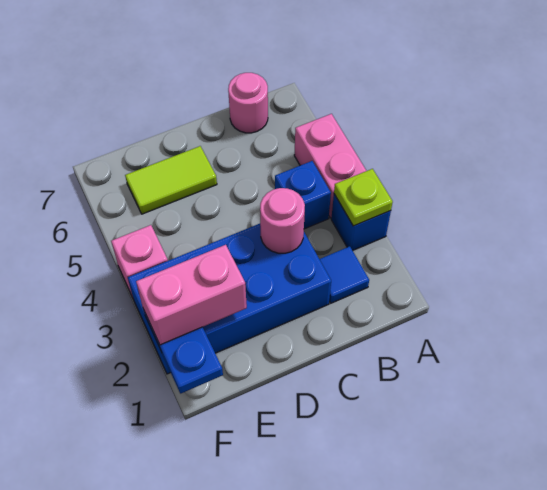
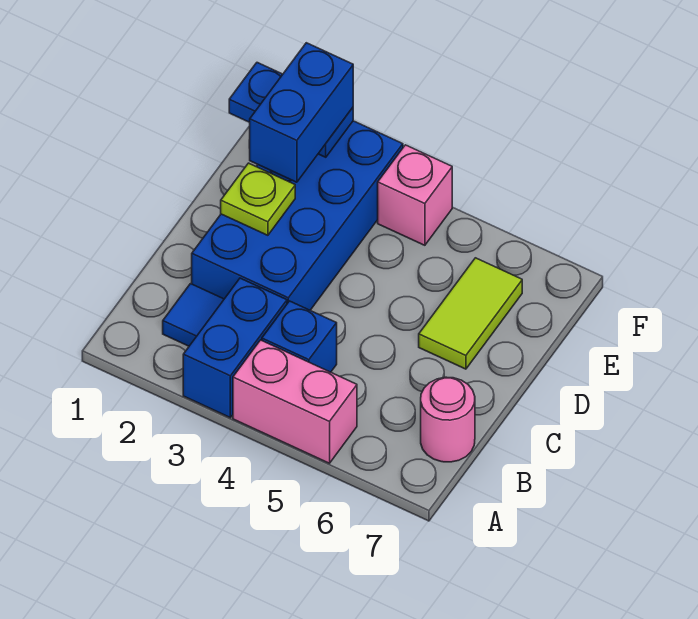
blue brick A3 level 1 -> blue brick A3:B3 level 1
lime plate A3 level 2 -> lime plate D2 level 2
pink round brick C3 level 2 -> none
pink brick E2:F2 level 3 -> blue brick E2:F2 level 3

